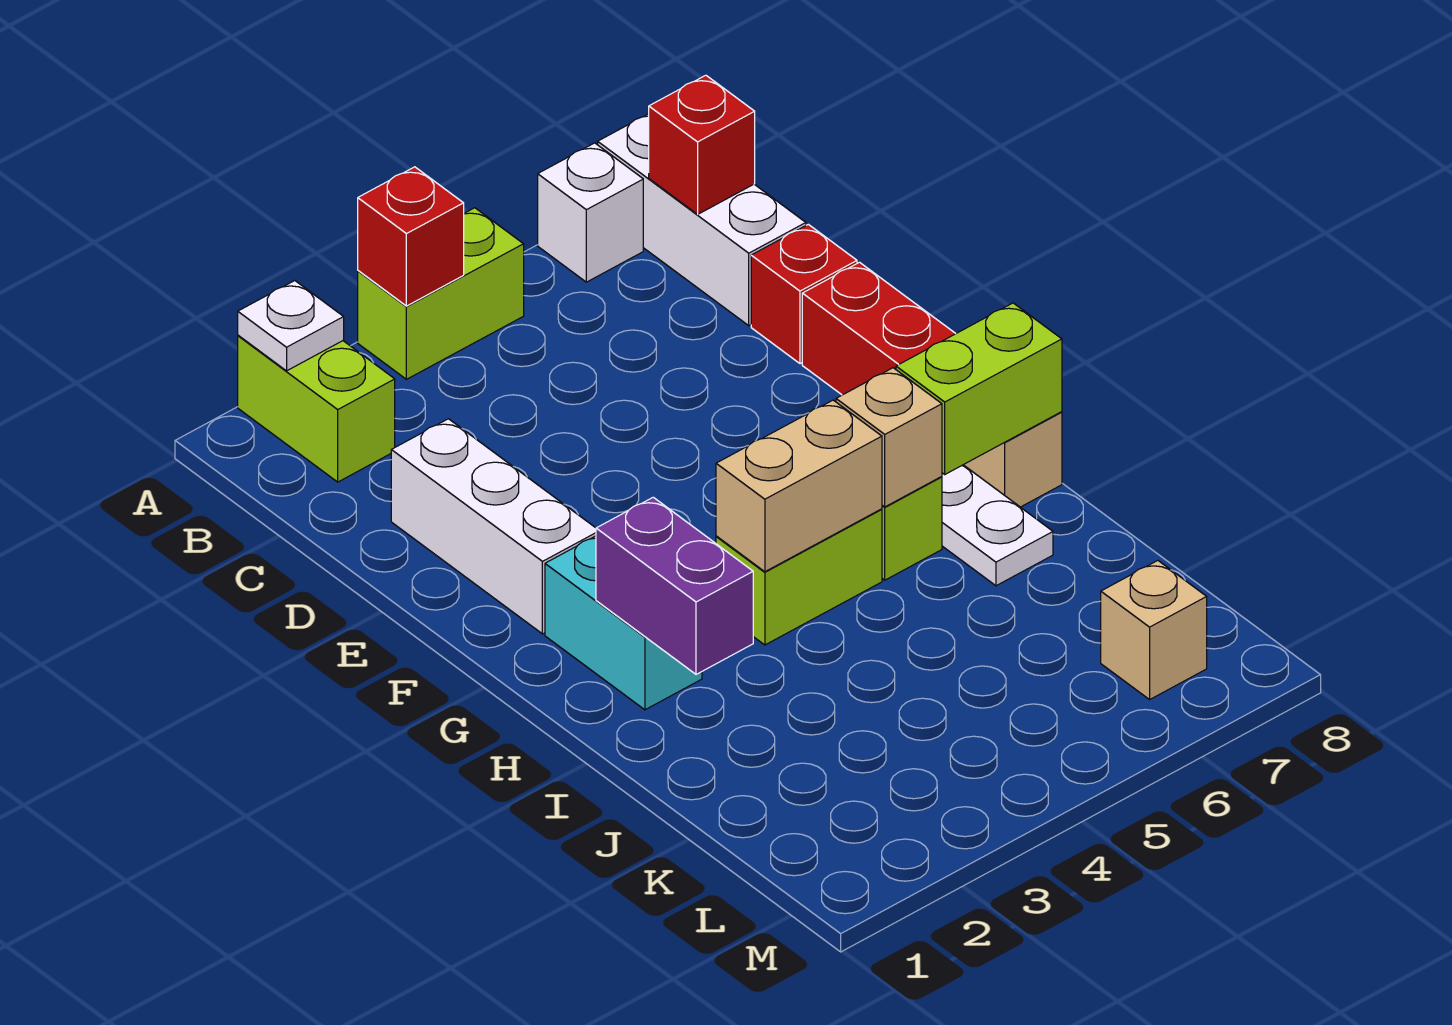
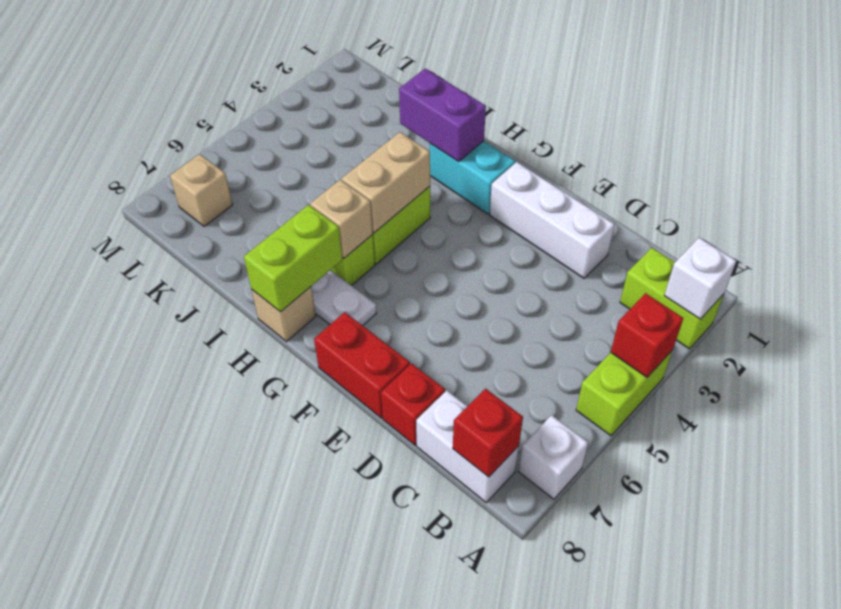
white plate A2 level 2 -> white brick A2 level 2
white brick A8:C8 level 1 -> white brick B8:C8 level 1

